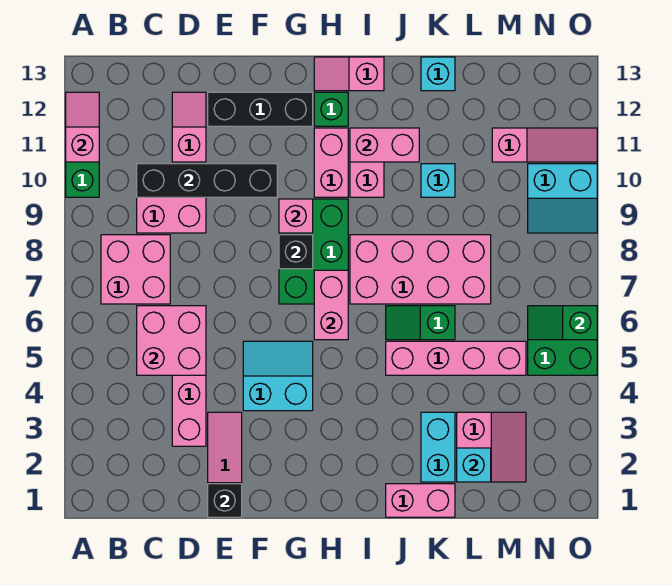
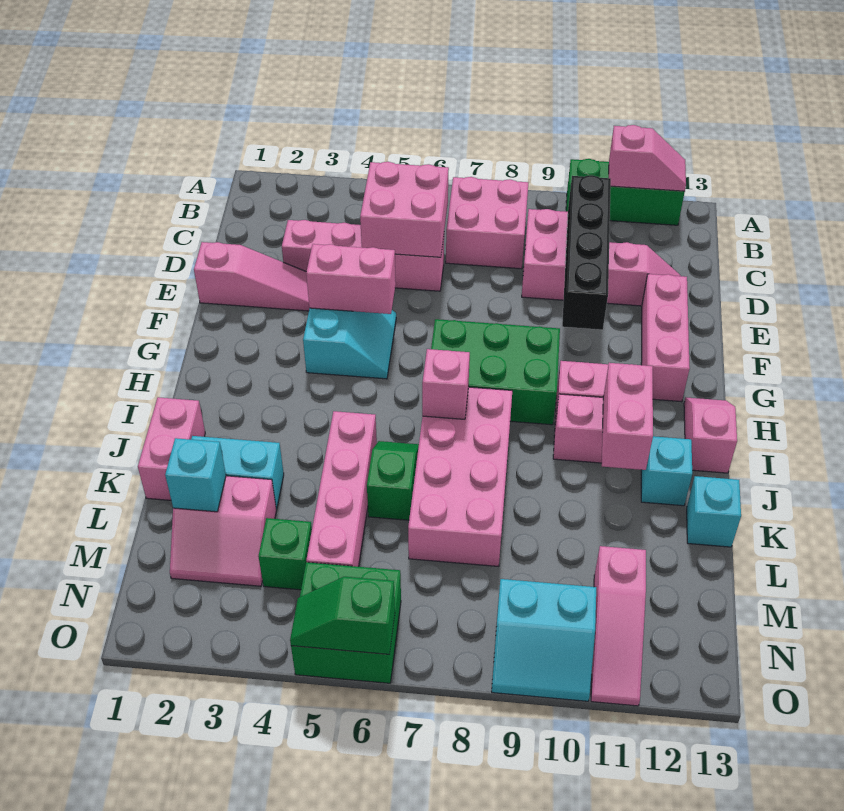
black brick E1 level 2 -> none
black brick E12:G12 level 1 -> pink brick E12:G12 level 1
black brick G8 level 2 -> none
pink brick G9 level 2 -> pink brick I7 level 2
pink brick H6:H7 level 2 -> pink brick F4:F5 level 2
green brick H12 level 1 -> green brick M4 level 1
cyan brick K10 level 1 -> cyan brick J12 level 1
green slope N6:O6 level 2 top O -> green slope O5:O6 level 2 top 6
cyan slope N9:O10 level 1 top 10 -> cyan slope N9:O10 level 1 top N

